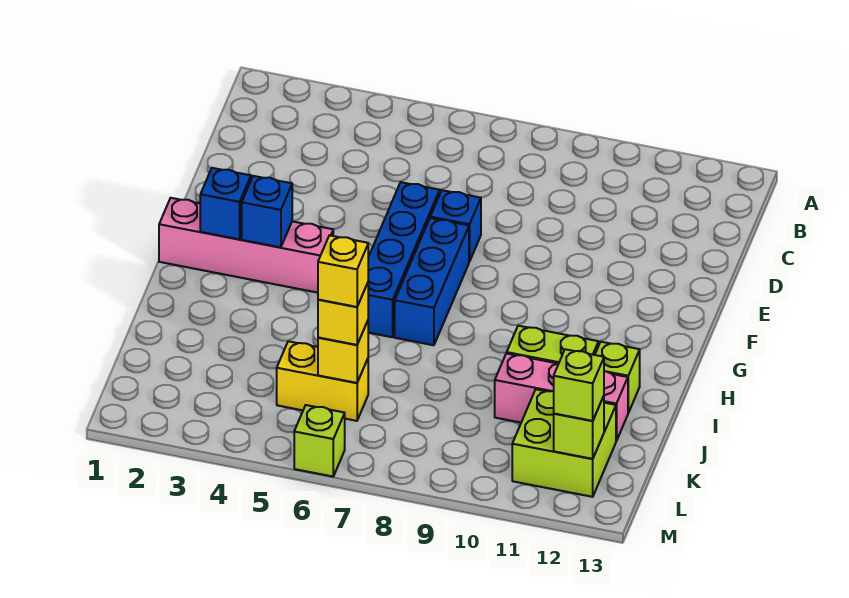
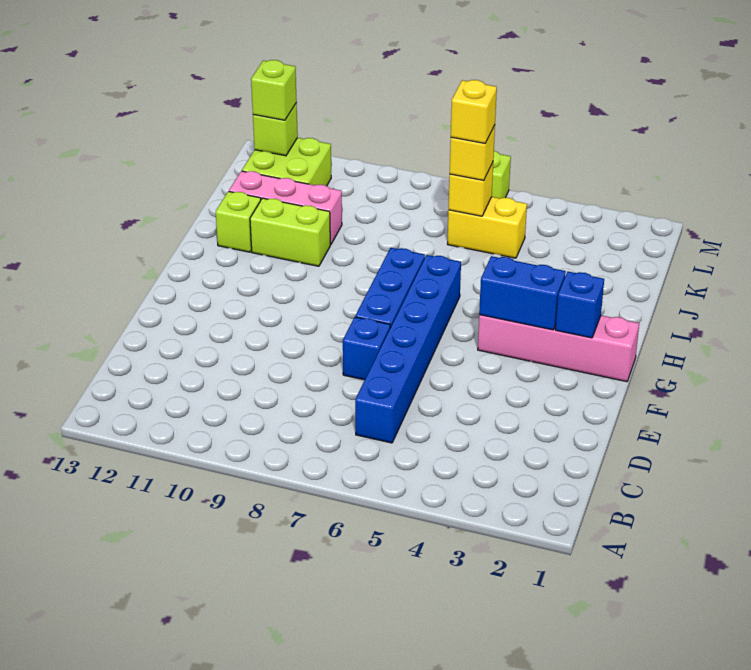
blue brick E6:H6 level 1 -> blue brick C6:H6 level 1
blue brick G3 level 2 -> blue brick G3:G4 level 2

